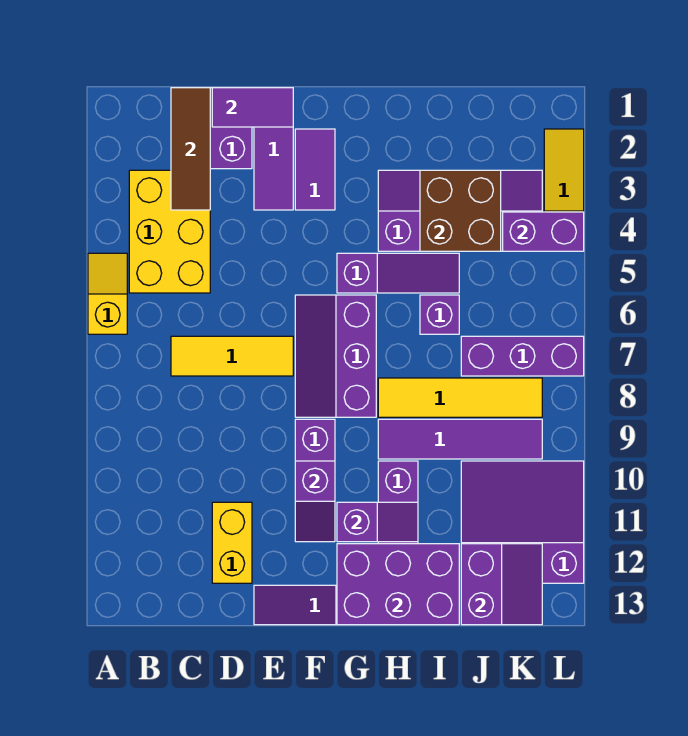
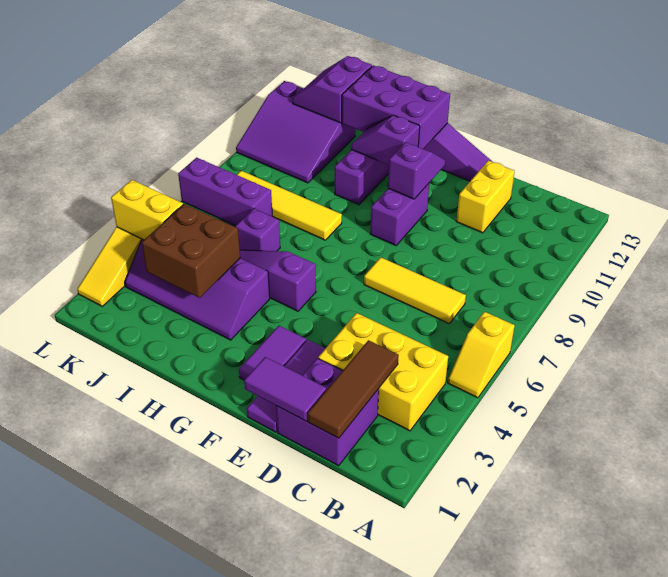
yellow brick B3:C5 level 1 -> yellow brick B3:D4 level 1
purple slope F6:G8 level 1 top G -> none
purple tile H9:K9 level 1 -> none
purple brick K4:L4 level 2 -> yellow brick K4:L4 level 2

